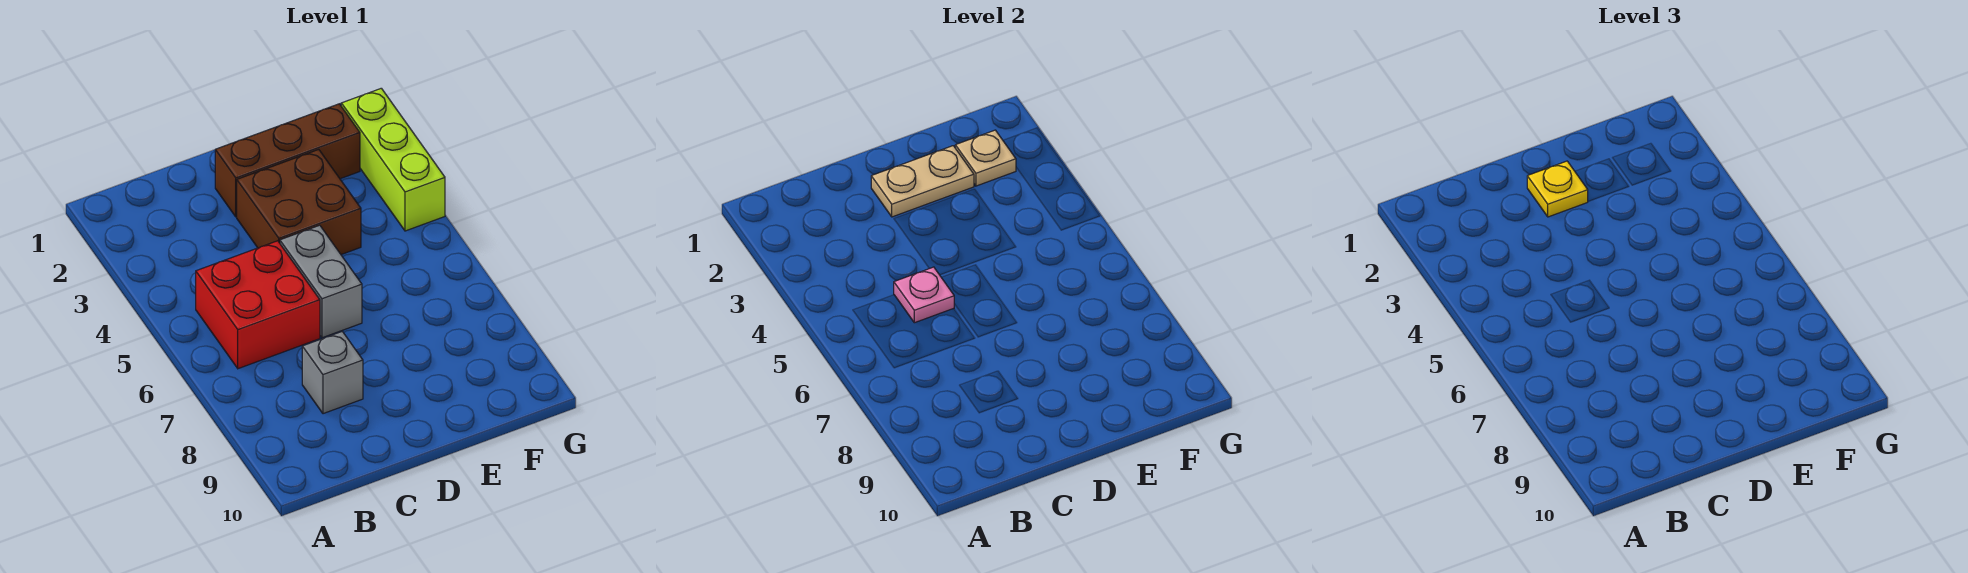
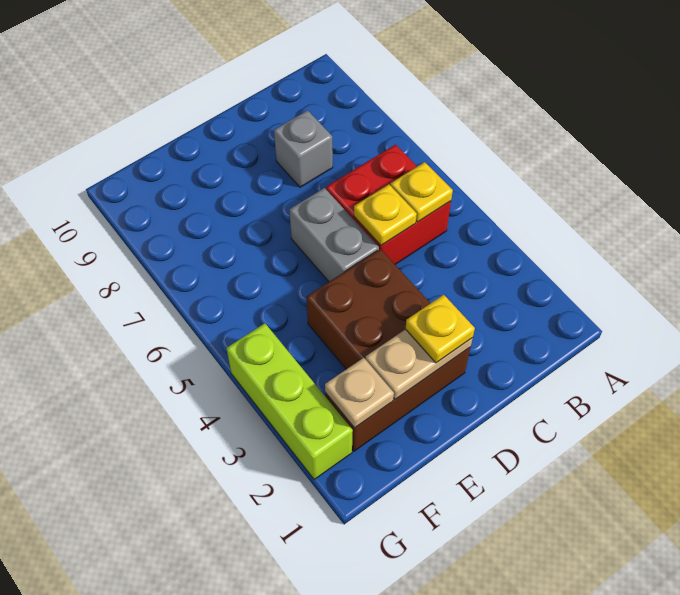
none -> yellow plate B5 level 2
pink plate C5 level 2 -> yellow plate C5 level 2

